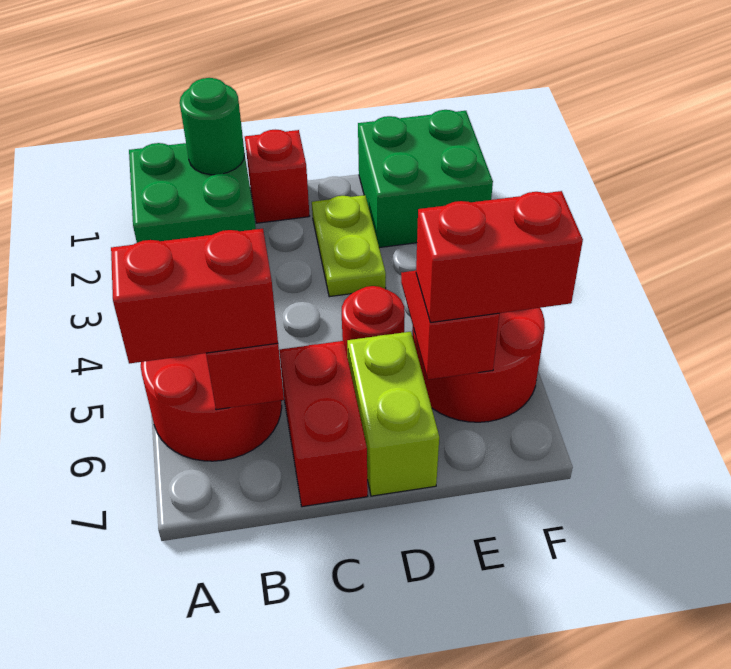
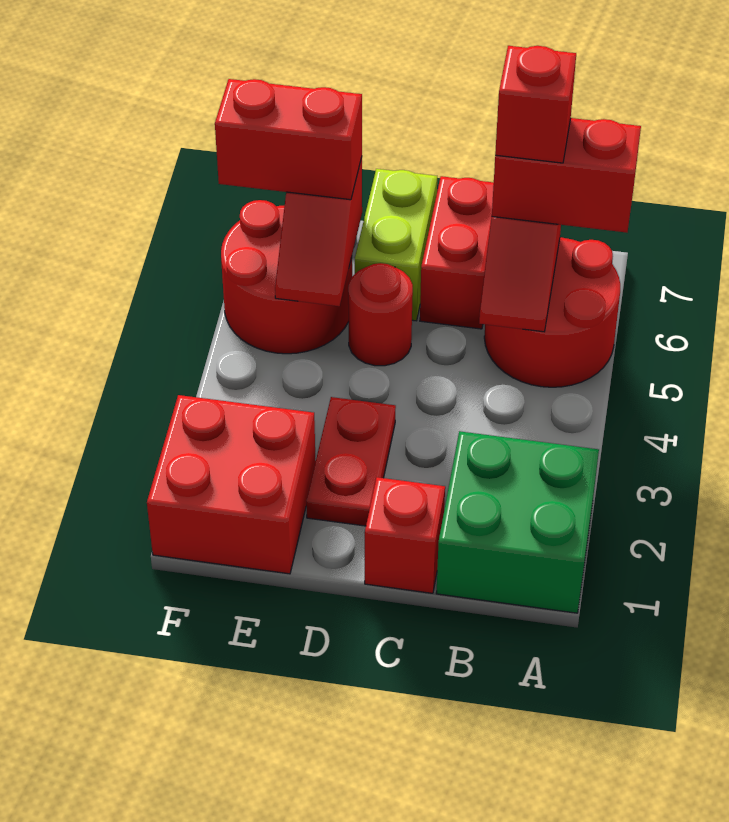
green round brick B1 level 2 -> none
none -> red brick B6 level 4
lime plate D2:D3 level 1 -> red plate D2:D3 level 1
green brick E1:F2 level 1 -> red brick E1:F2 level 1

